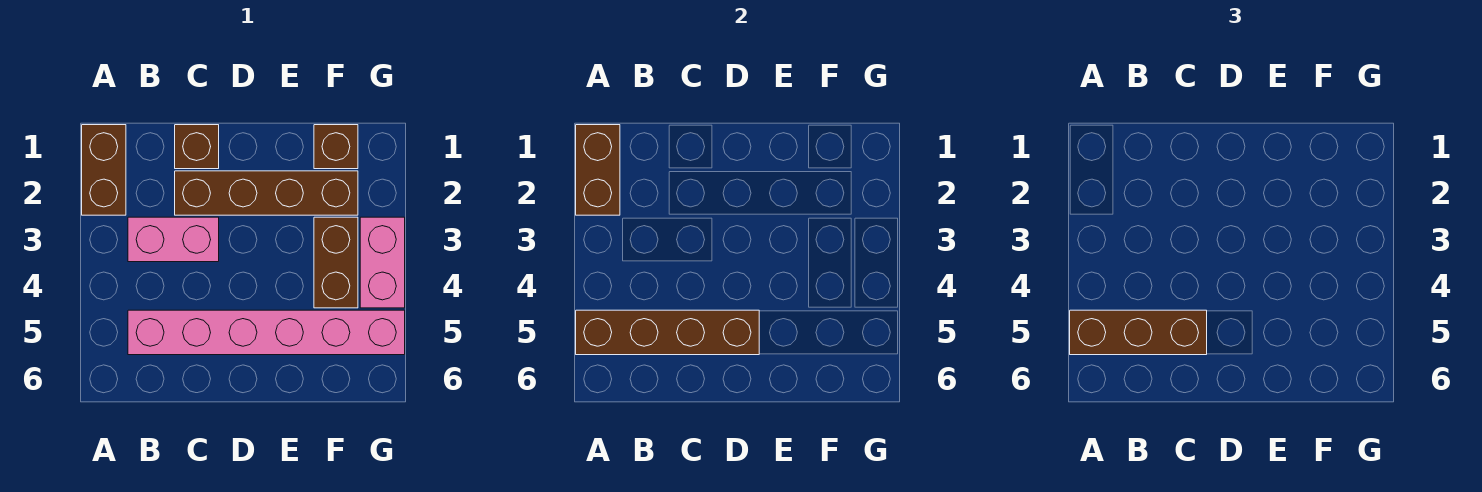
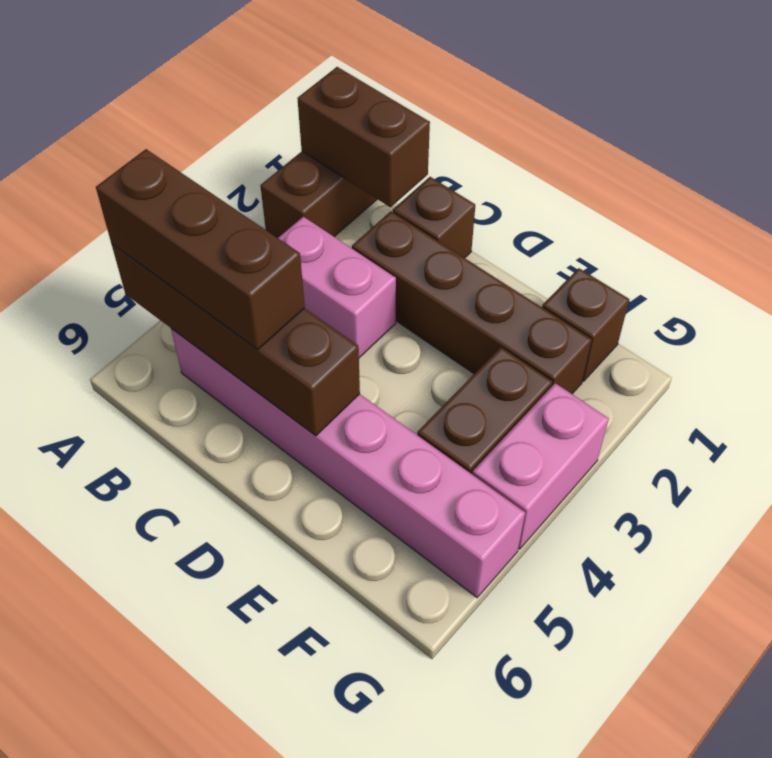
brown brick A1:A2 level 2 -> brown brick A1:B1 level 2

